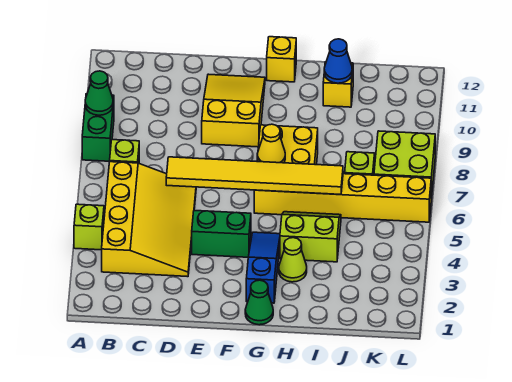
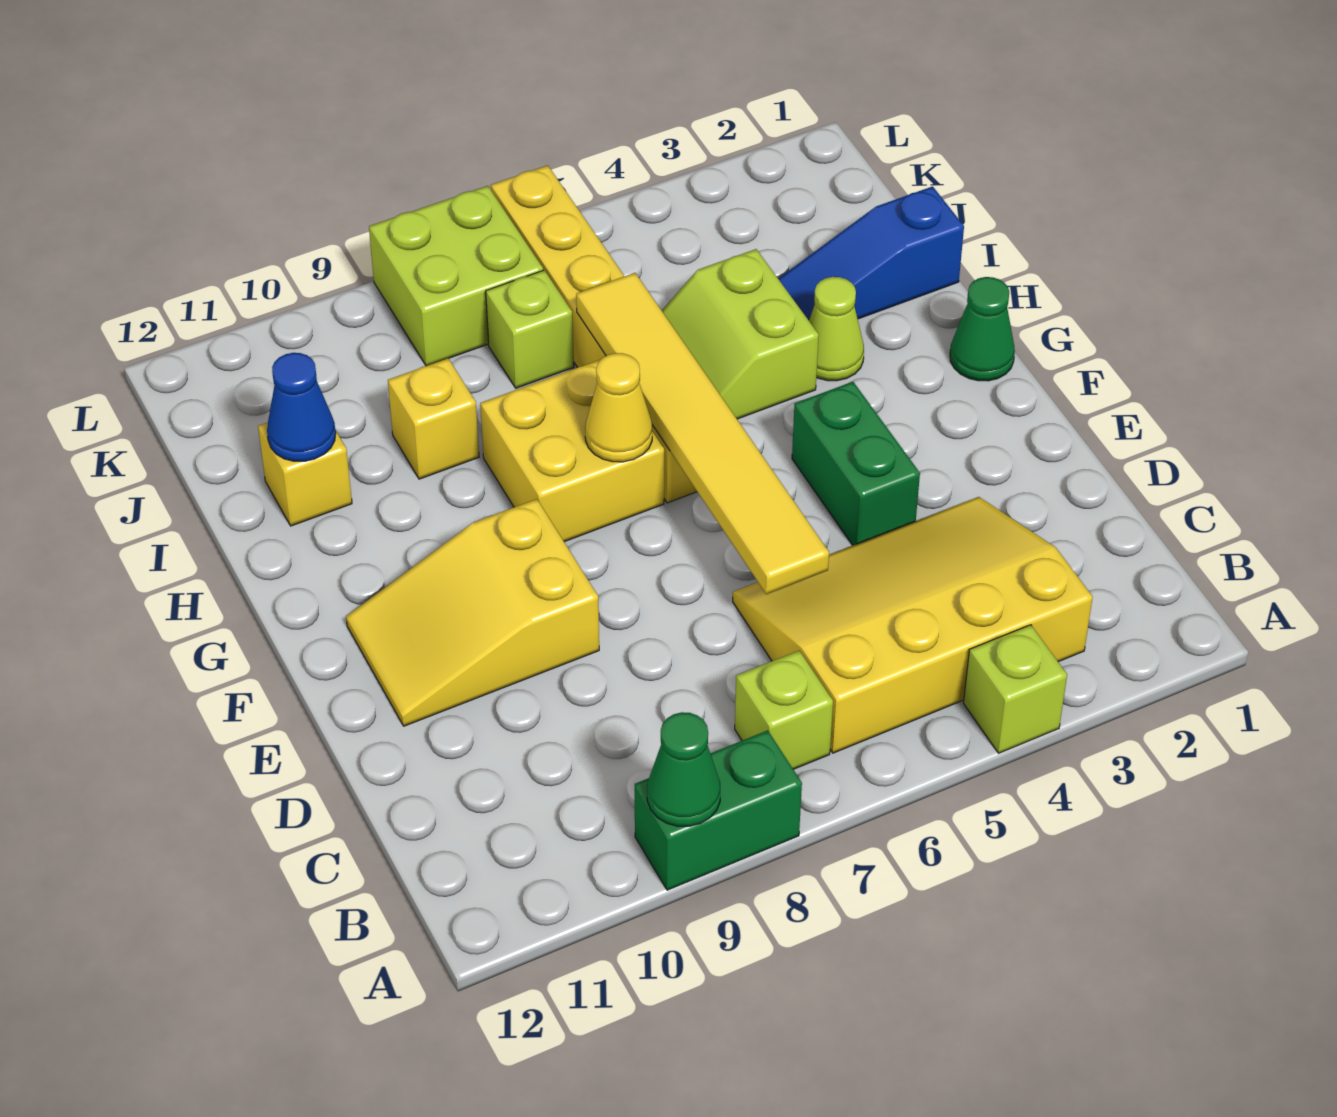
blue slope G2:G4 level 1 top 2 -> blue slope I1:I3 level 1 top 1
yellow brick G12 level 1 -> yellow brick I9 level 1

